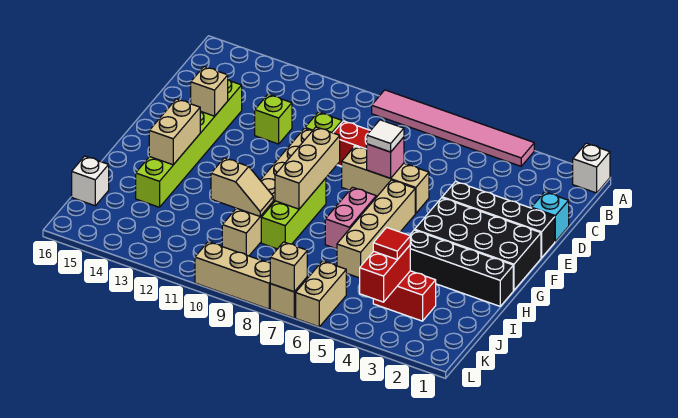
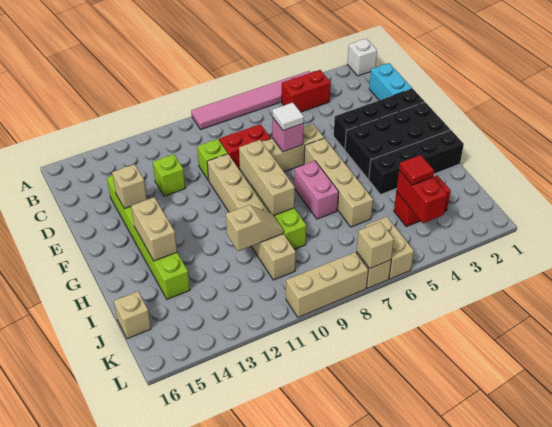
none -> red brick B4:B5 level 1
cyan brick D1 level 1 -> cyan brick C1:D1 level 1
white brick J16 level 1 -> tan brick J16 level 1

